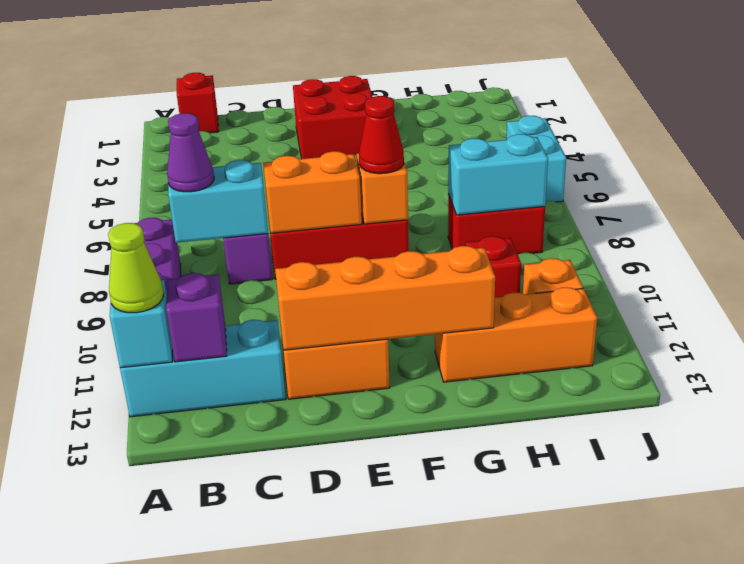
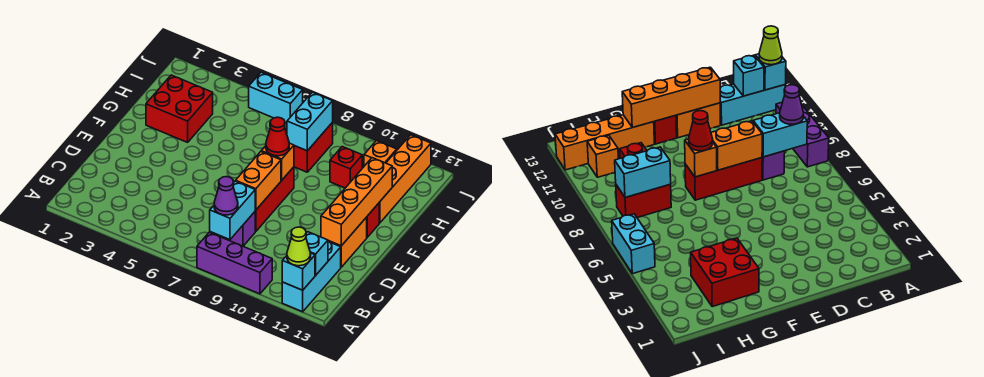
red brick B1 level 1 -> red brick F12 level 1
purple brick B12 level 2 -> cyan brick B12 level 2
red brick E2:F3 level 1 -> red brick G2:H3 level 1
orange brick G12:I12 level 1 -> orange brick G12:J12 level 1

